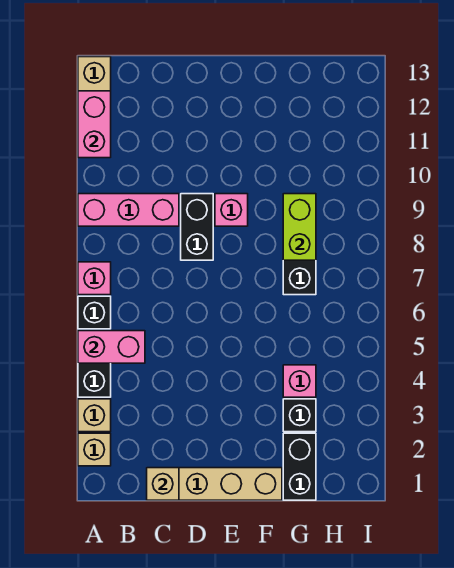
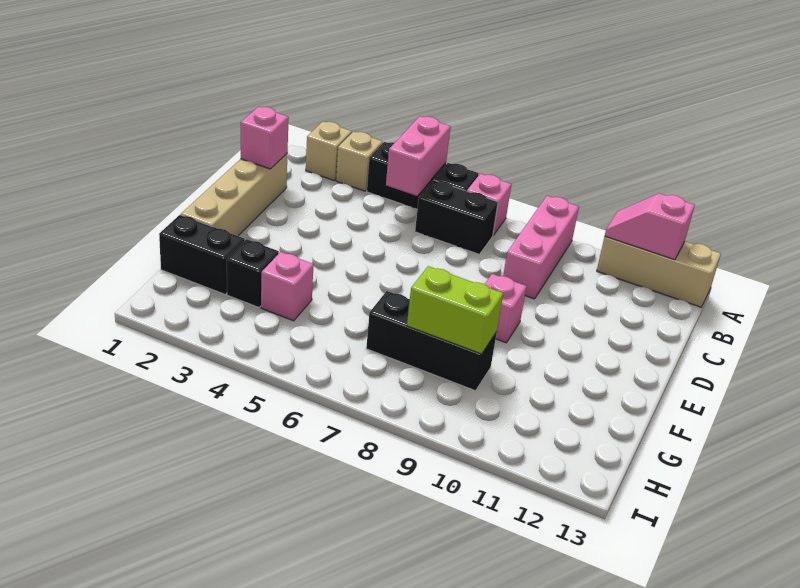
pink brick A11:A12 level 2 -> pink slope A11:A12 level 2 top 12
tan brick C1 level 2 -> pink brick C1 level 2
black brick D8:D9 level 1 -> black brick B6:B7 level 1

